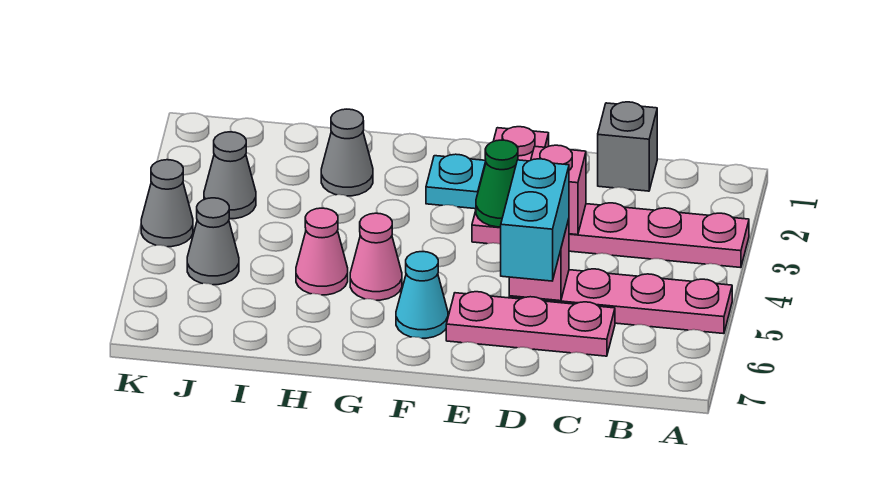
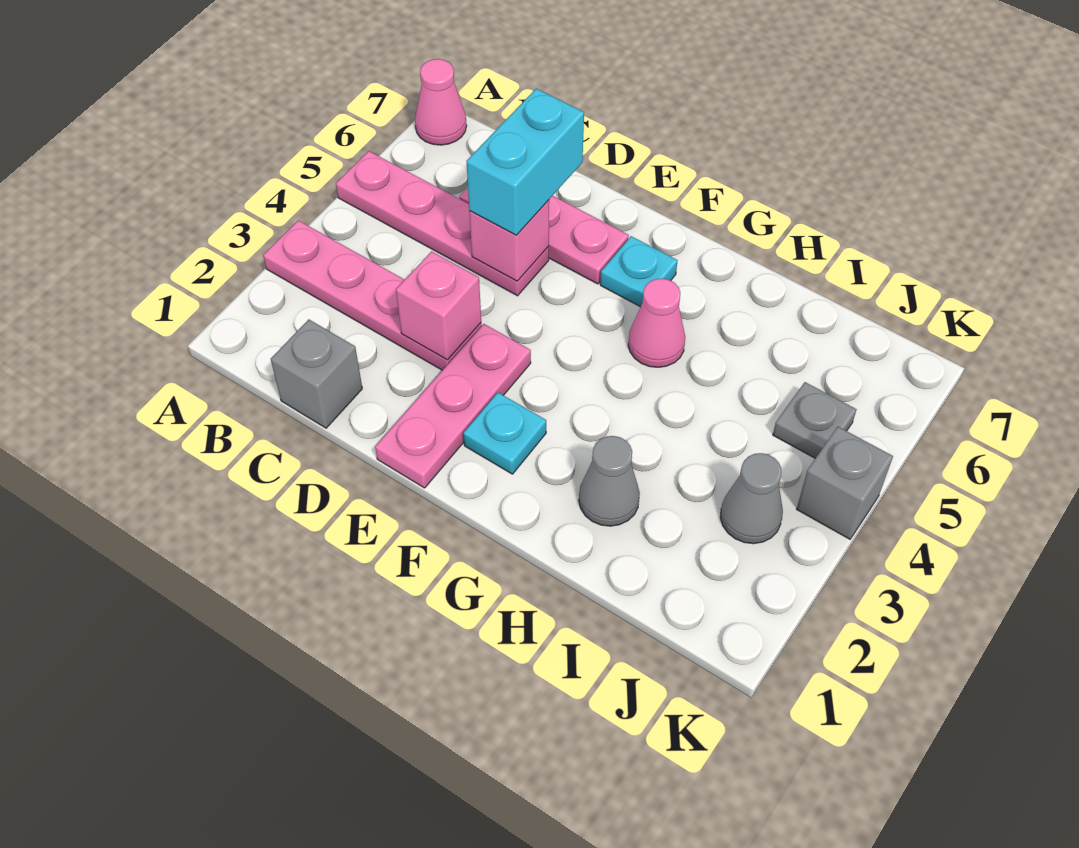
green cone E3 level 2 -> none
cyan cone F6 level 1 -> cyan plate F6 level 1
pink cone H5 level 1 -> pink cone A7 level 1
grey cone J5 level 1 -> grey plate J5 level 1
grey cone K4 level 1 -> grey brick K4 level 1

